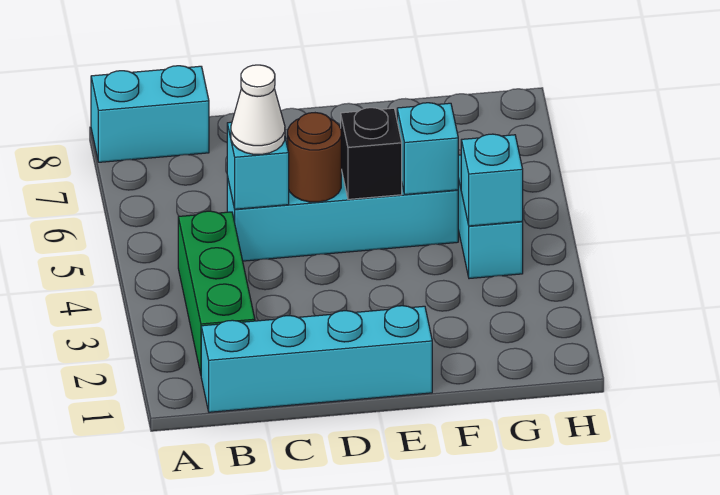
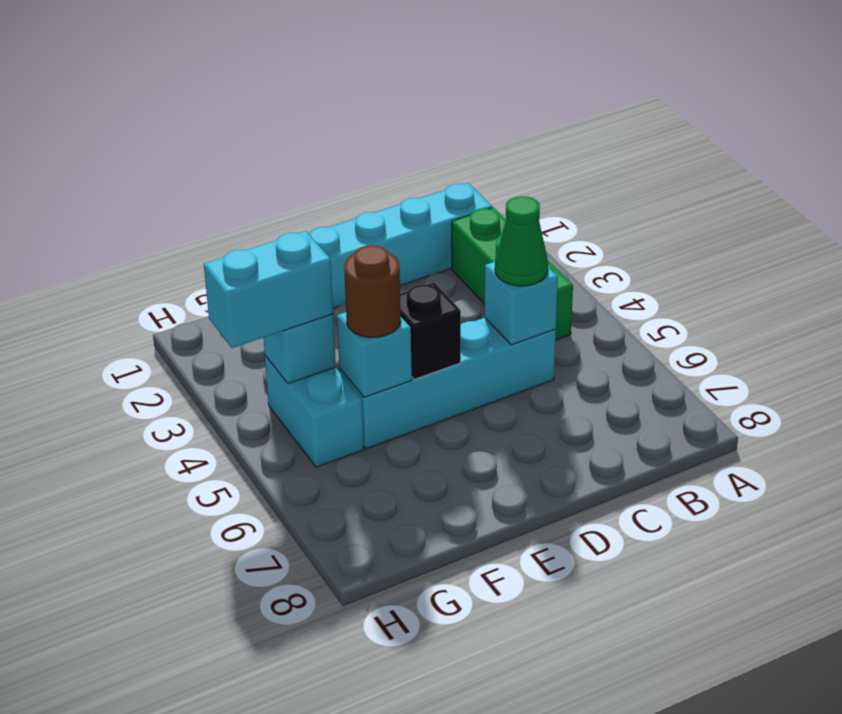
cyan brick A8:B8 level 1 -> cyan brick G4:H4 level 3
white cone C5 level 3 -> green cone C5 level 3
brown round brick D5 level 2 -> brown round brick F5 level 3

